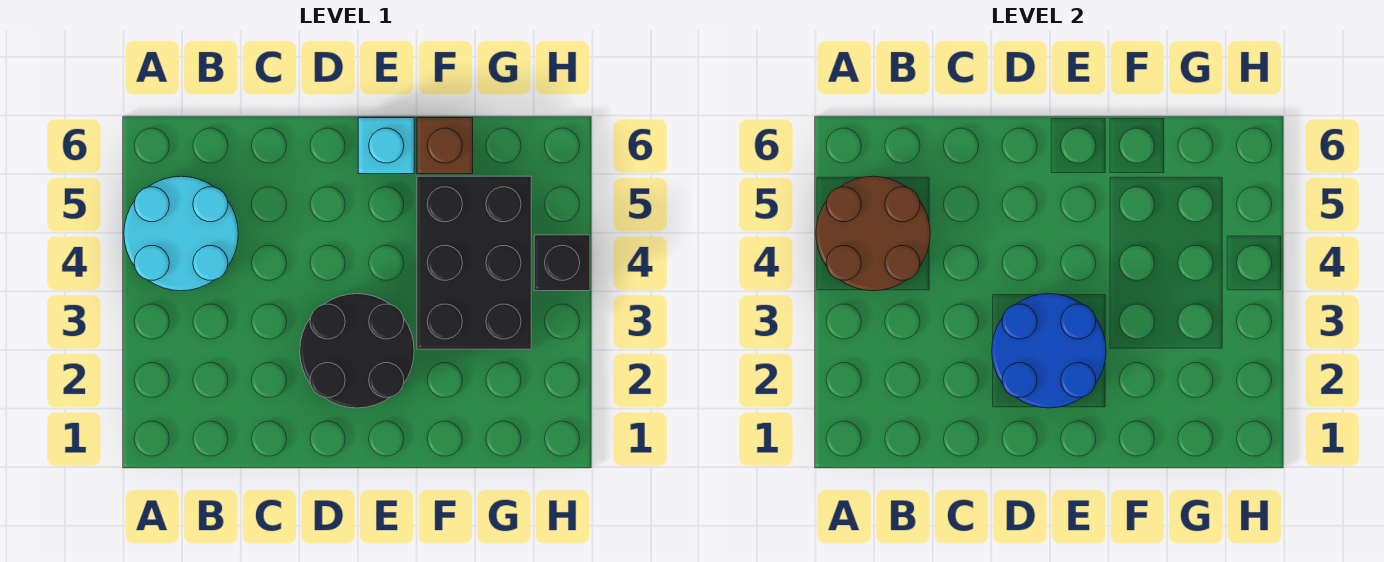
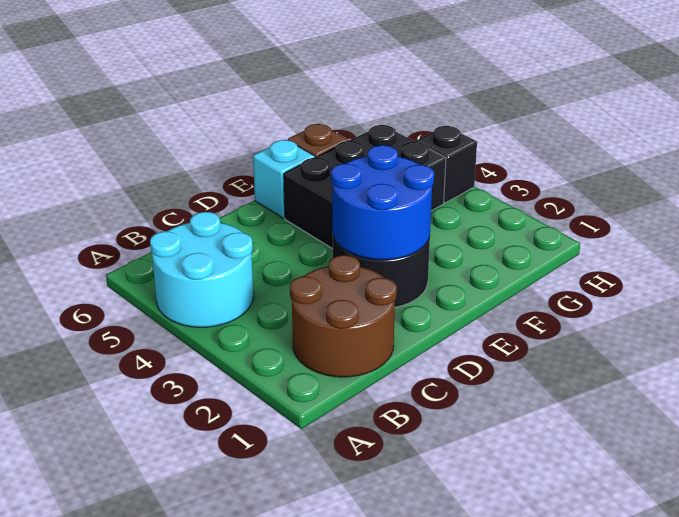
brown round brick A4:B5 level 2 -> brown round brick B1:C2 level 1
black brick F3:G5 level 1 -> black brick E4:G5 level 1

